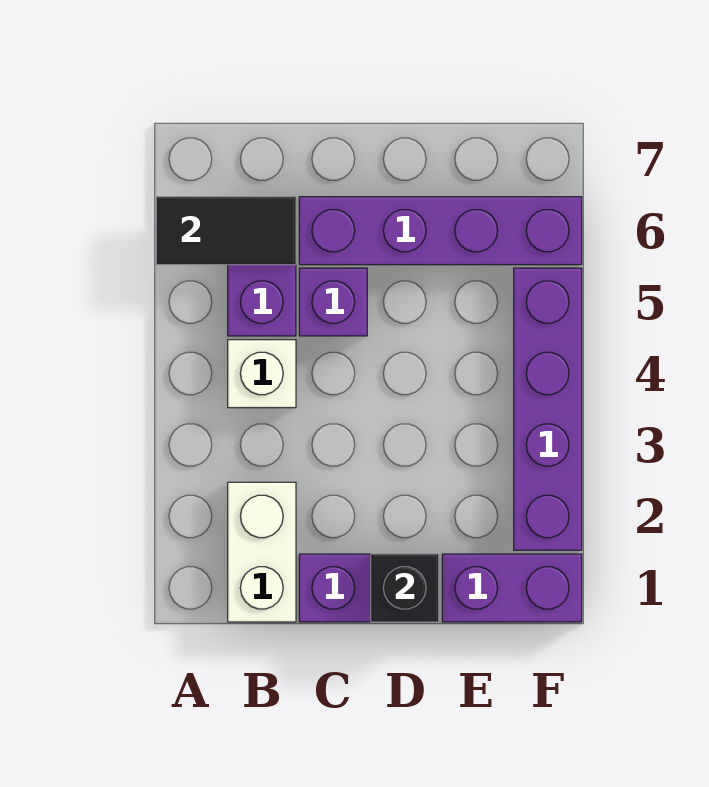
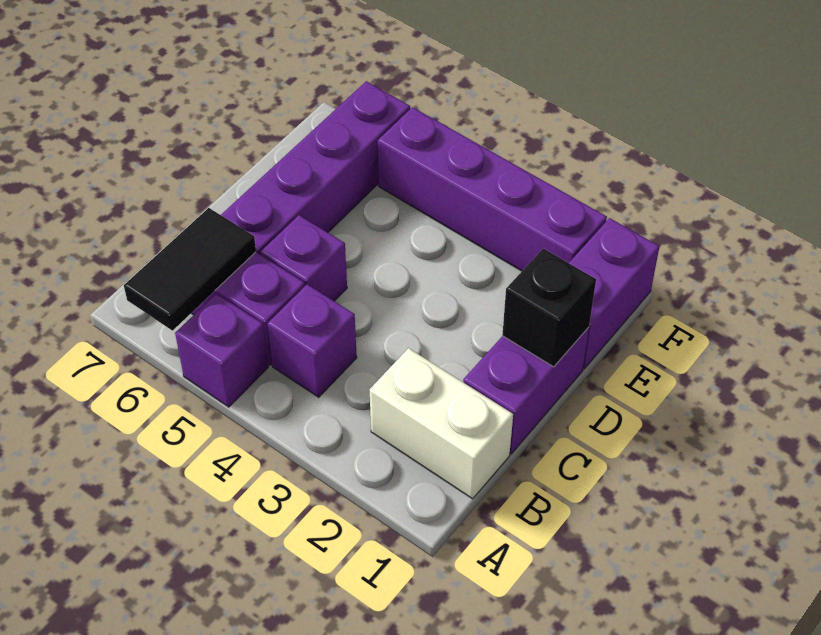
none -> purple brick A5 level 1
white brick B4 level 1 -> purple brick B4 level 1

